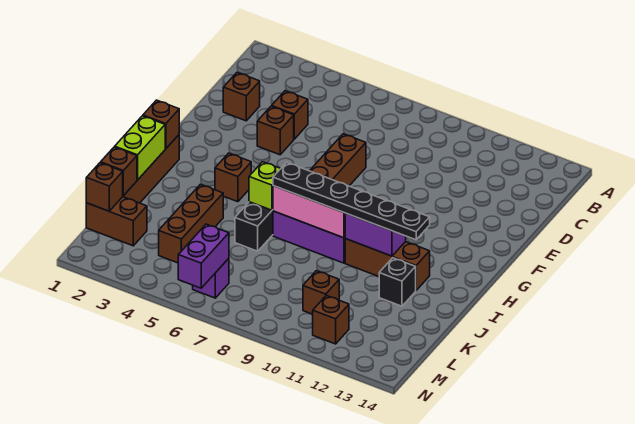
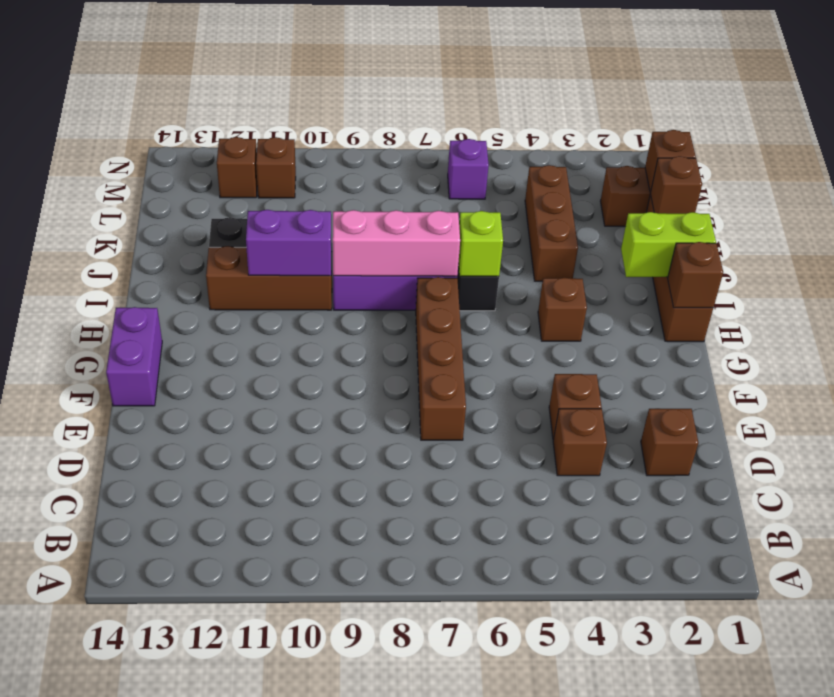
lime brick I1:J1 level 2 -> lime brick I1:I2 level 2
black plate I7:I12 level 3 -> none
brown brick L10 level 1 -> brown brick M12 level 1
purple brick M6:N6 level 2 -> purple brick F14:G14 level 1

